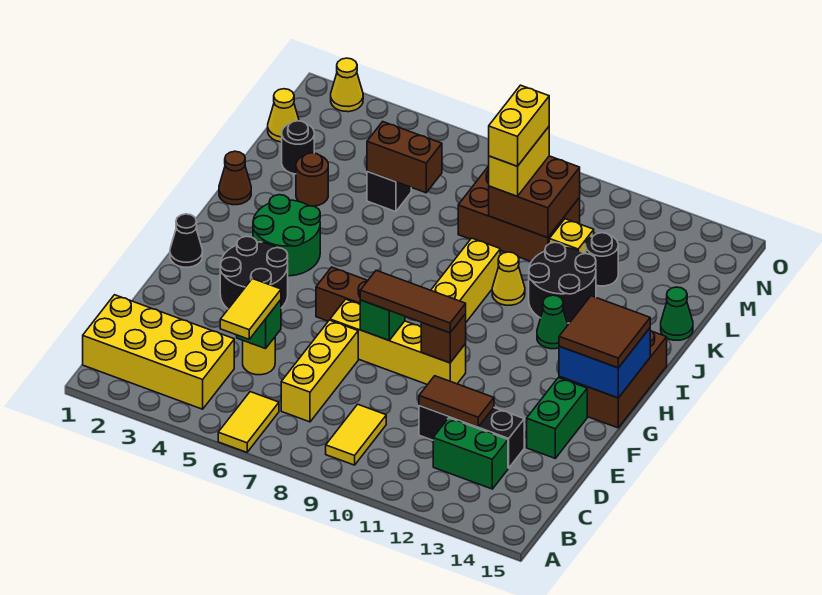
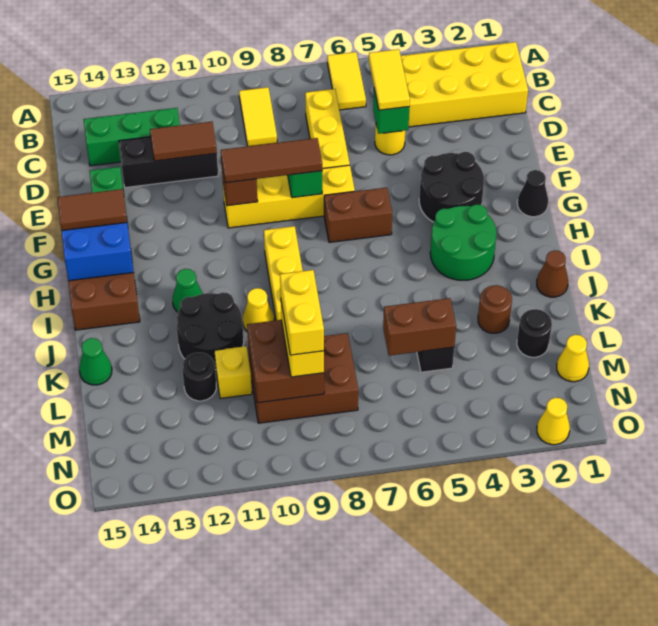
green brick C12:C13 level 1 -> green brick C12:C14 level 1
brown tile G14:H15 level 3 -> brown tile G14:G15 level 3

